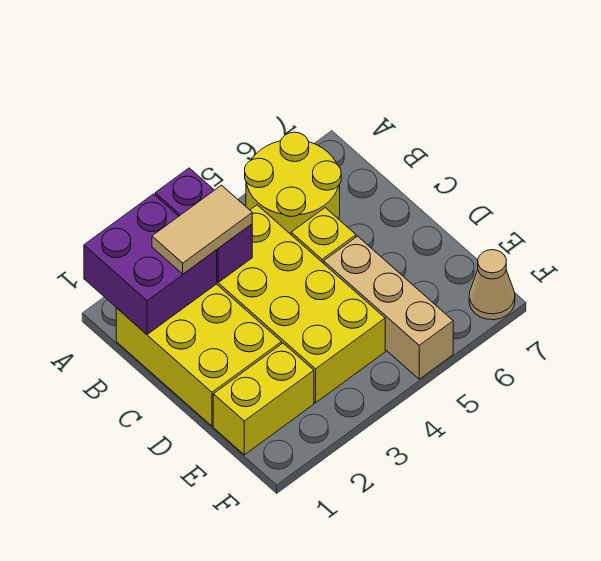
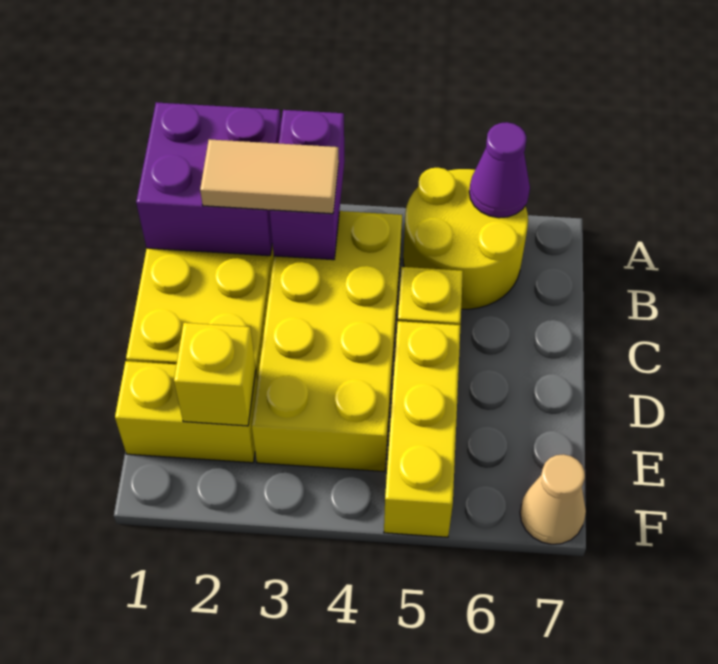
none -> purple cone A6 level 2
tan brick D5:F5 level 1 -> yellow brick D5:F5 level 1
none -> yellow brick E2 level 2

